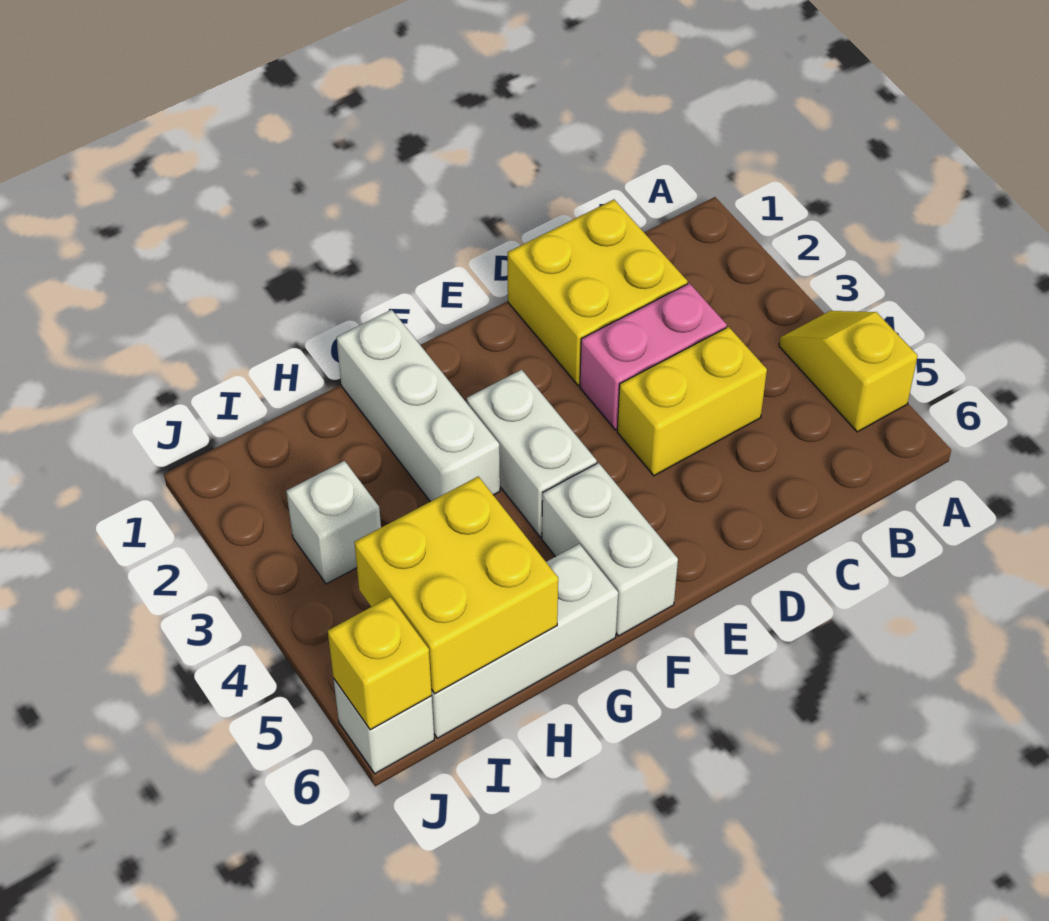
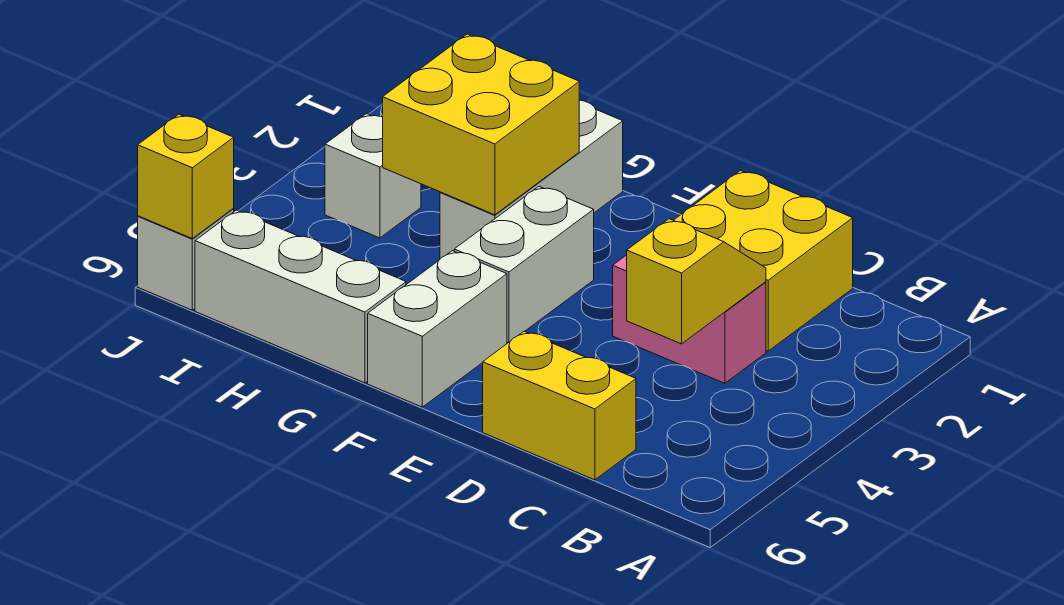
yellow slope A4:A5 level 1 top 5 -> yellow slope C3:C4 level 2 top 4
yellow brick C4:D4 level 1 -> yellow brick C6:D6 level 1
yellow brick H5:I6 level 2 -> yellow brick G2:H3 level 2

